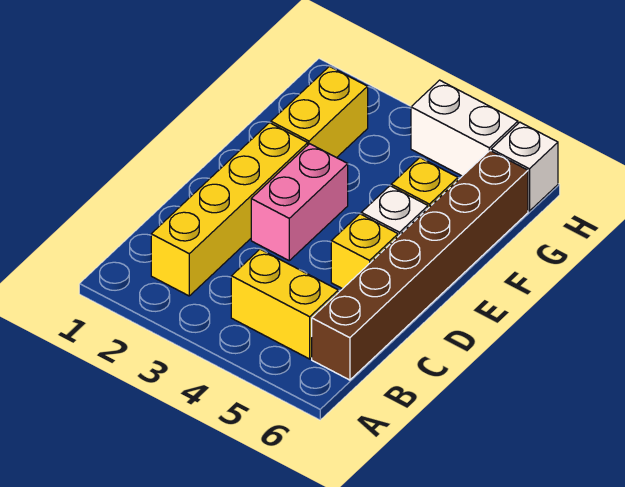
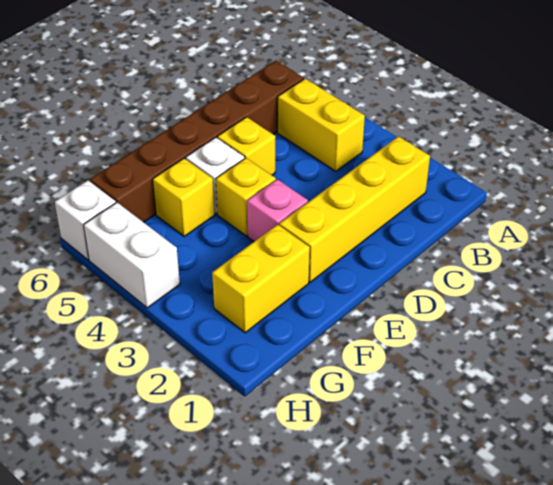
pink brick D3:E3 level 1 -> pink brick E3 level 1
none -> yellow brick E4 level 1

